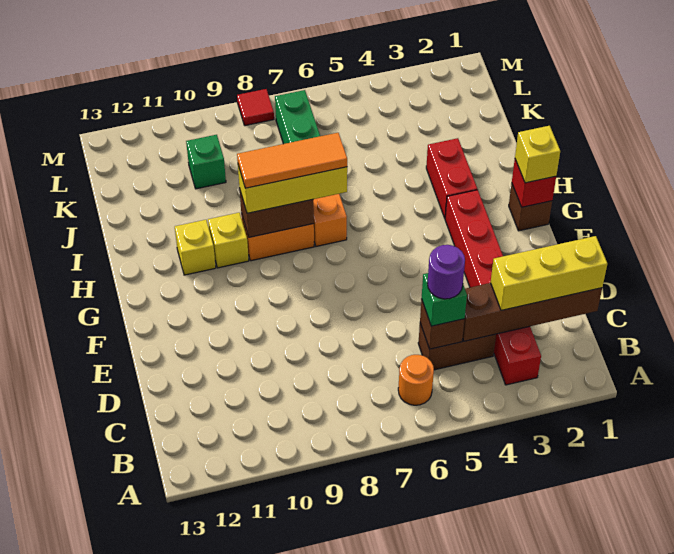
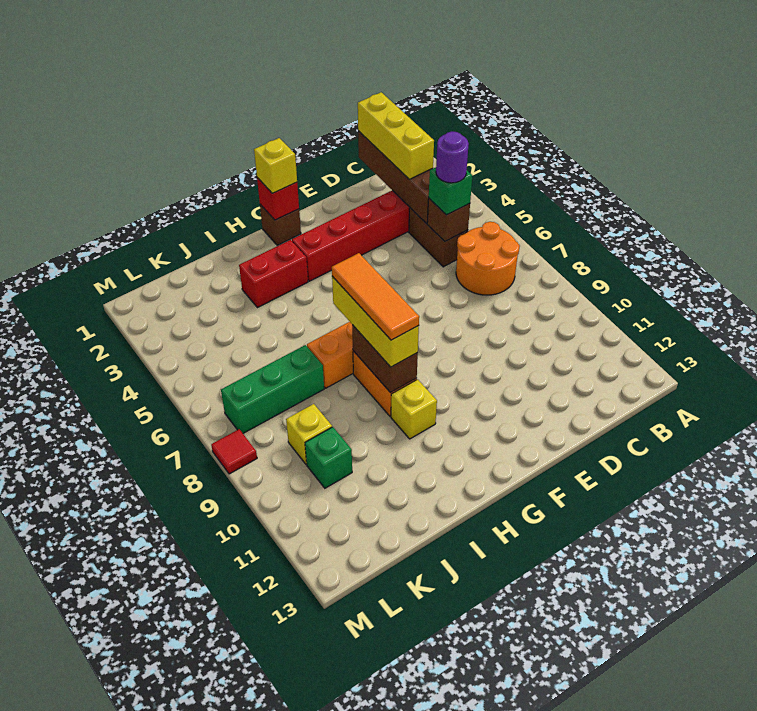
orange round brick B6 level 1 -> orange round brick B6:C7 level 1
yellow brick H11 level 1 -> yellow brick K9 level 1

